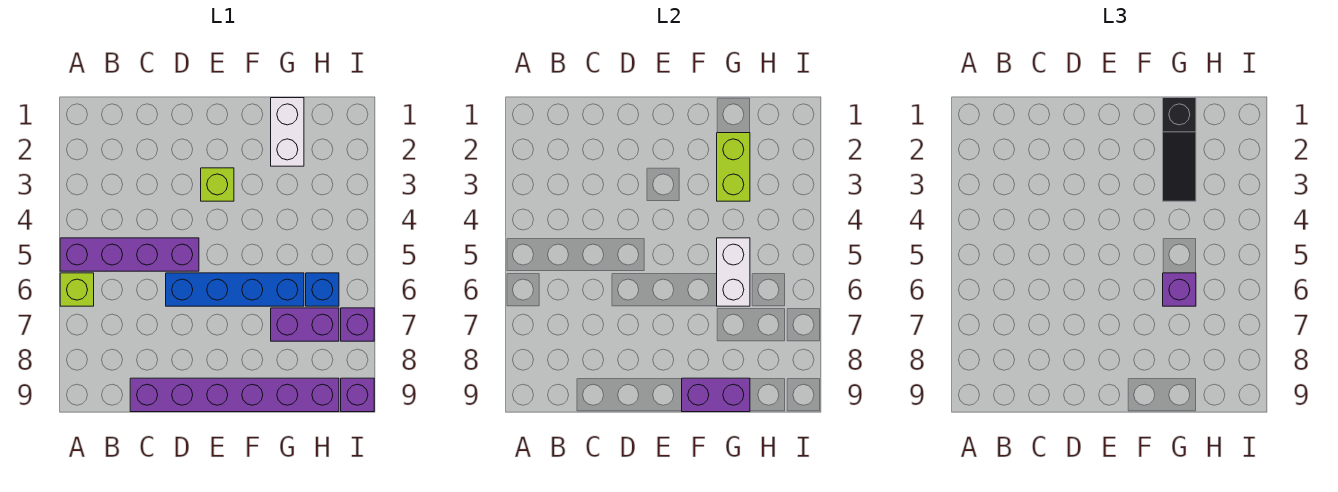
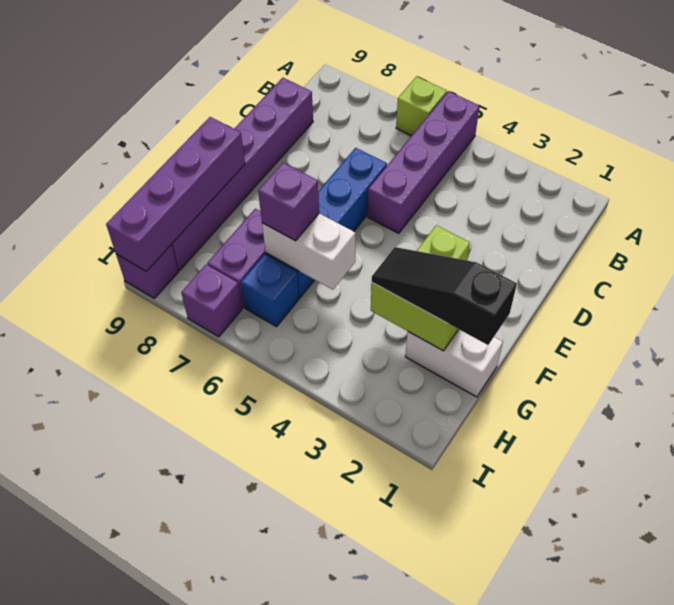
purple brick F9:G9 level 2 -> purple brick F9:I9 level 2

